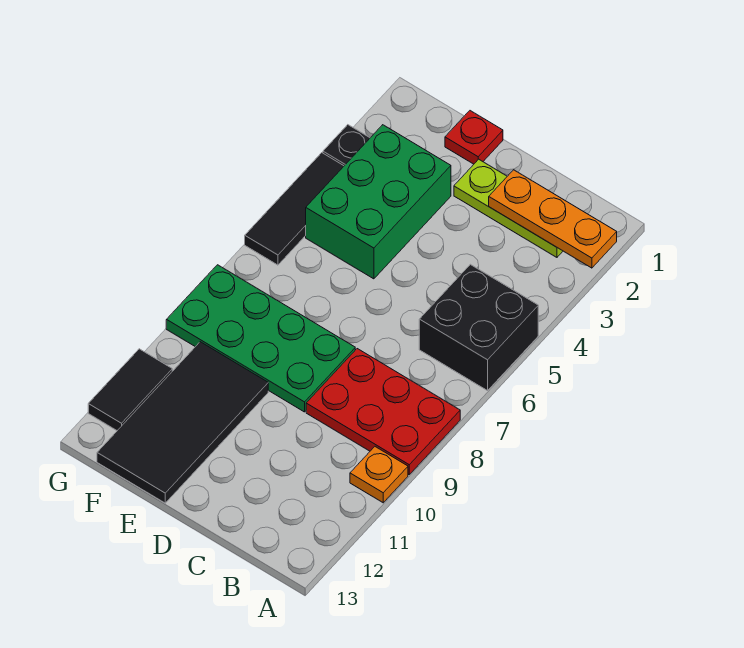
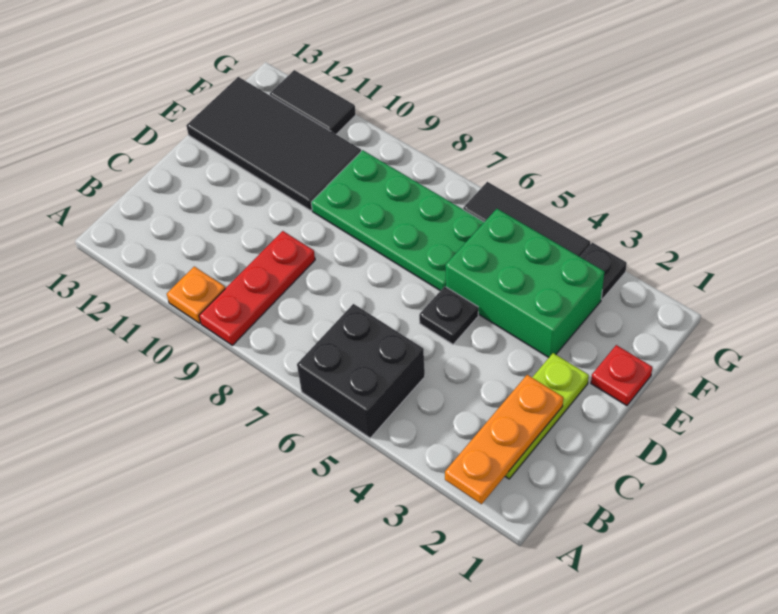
red plate A8:C9 level 1 -> red plate A9:C9 level 1
none -> black plate D5 level 1
green plate D8:G9 level 1 -> green plate E6:F9 level 1

